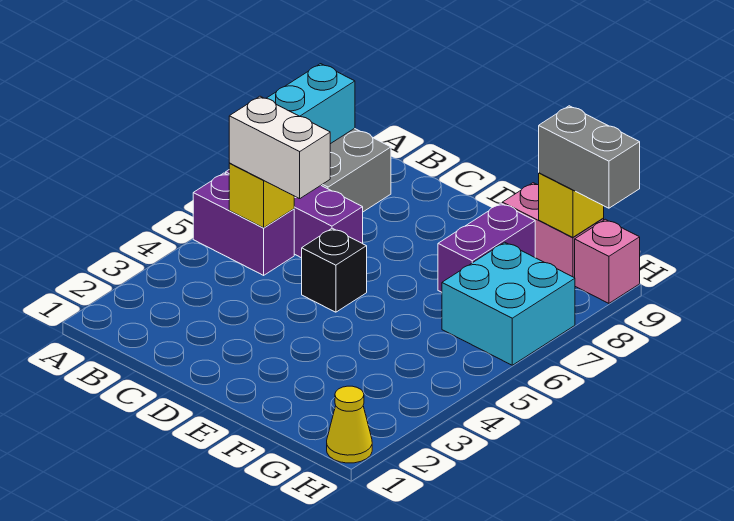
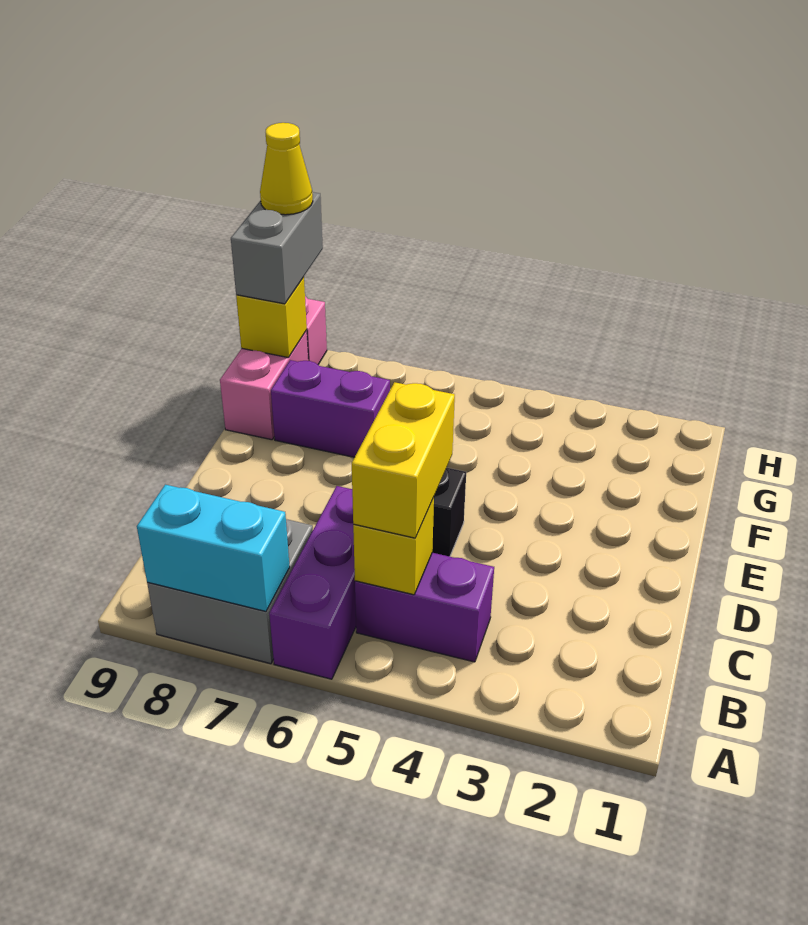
purple brick A5:B5 level 1 -> purple brick B4:B5 level 1
white brick B5:C5 level 3 -> yellow brick B5:C5 level 3
cyan brick G6:H7 level 1 -> none
yellow cone H1 level 1 -> yellow cone H9 level 4

